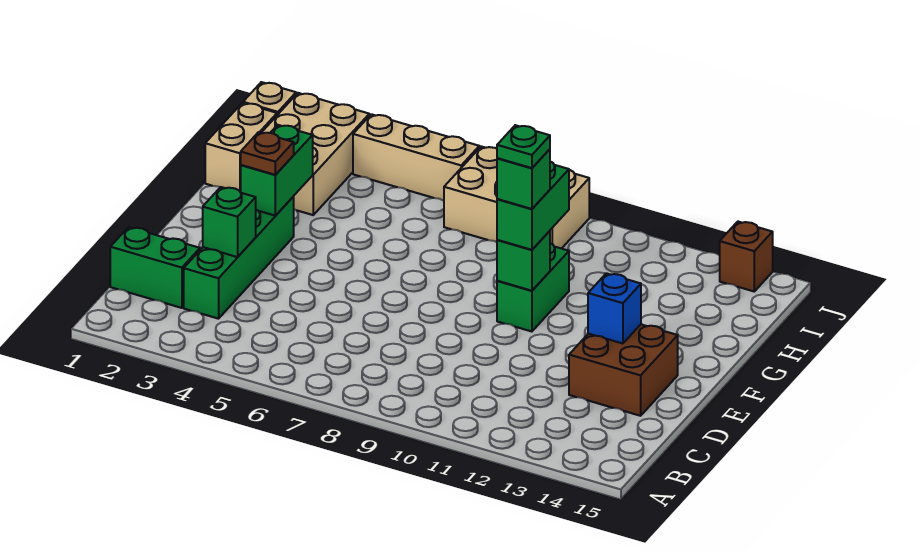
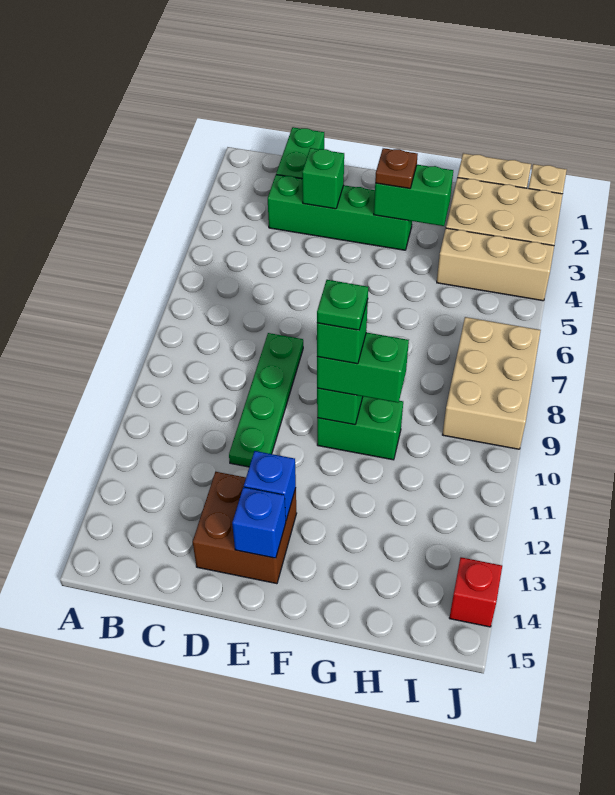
none -> green plate D8:D11 level 1
none -> blue brick E14 level 2
tan brick J4:J6 level 1 -> tan brick H4:J4 level 1
brown brick J14 level 1 -> red brick J14 level 1

